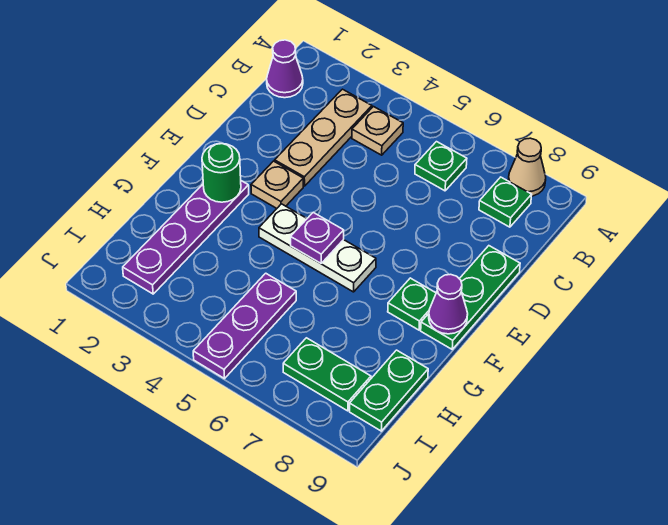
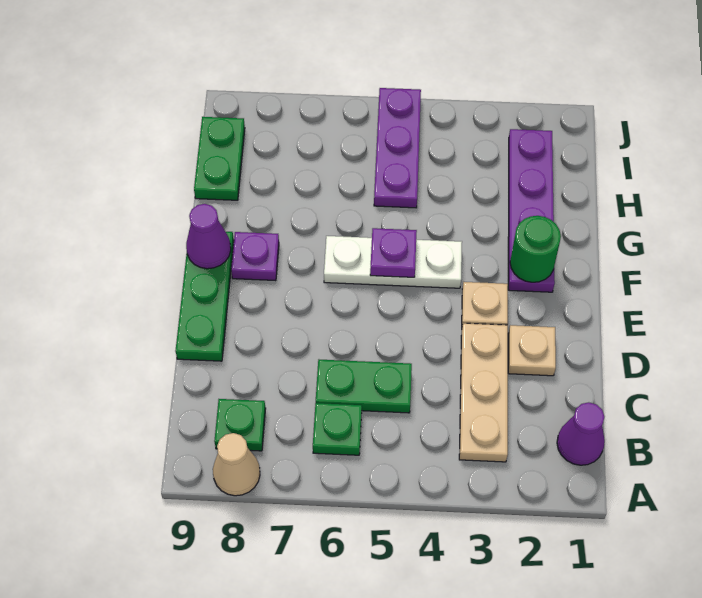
tan plate B4 level 1 -> tan plate D2 level 1
green plate F8 level 1 -> purple plate F8 level 1
green plate I7:I8 level 1 -> green plate C5:C6 level 1

